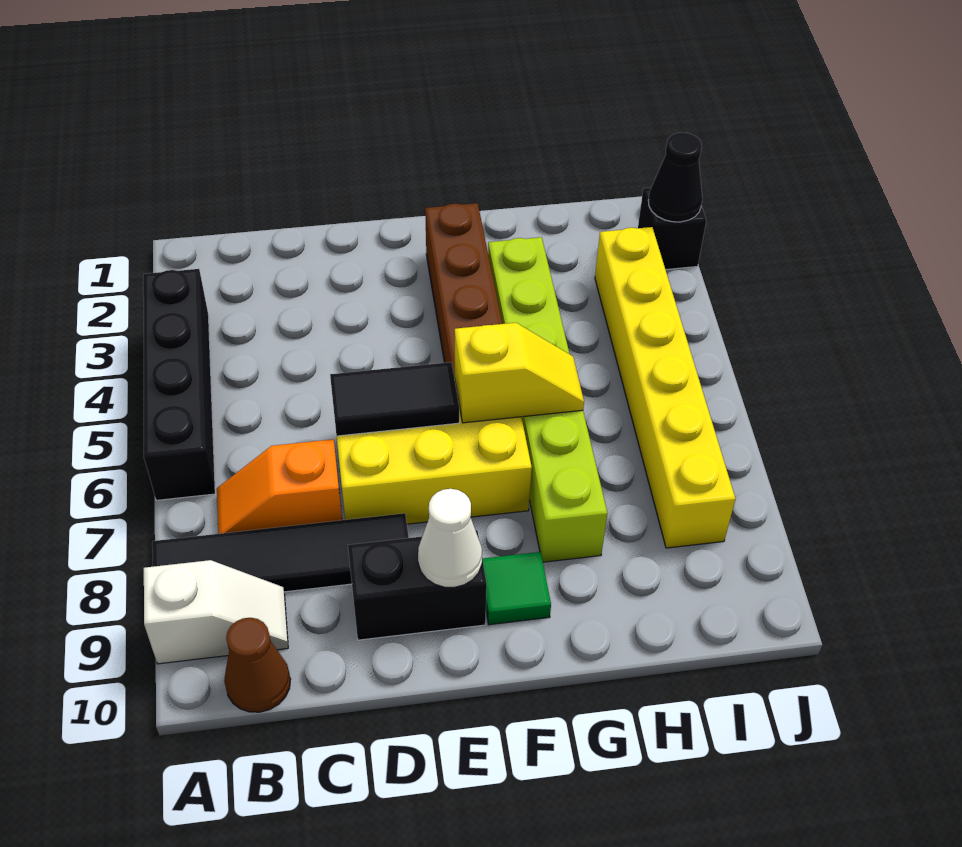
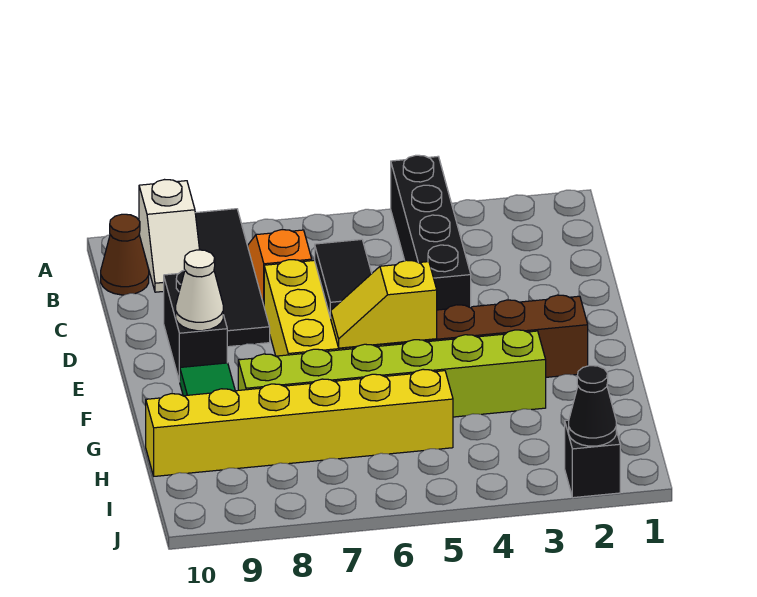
black brick A3:A6 level 1 -> black brick A4:D4 level 1
yellow slope F6:G6 level 2 top F -> yellow slope F5:F6 level 2 top 5
yellow brick I3:I8 level 1 -> yellow brick H5:H10 level 1

